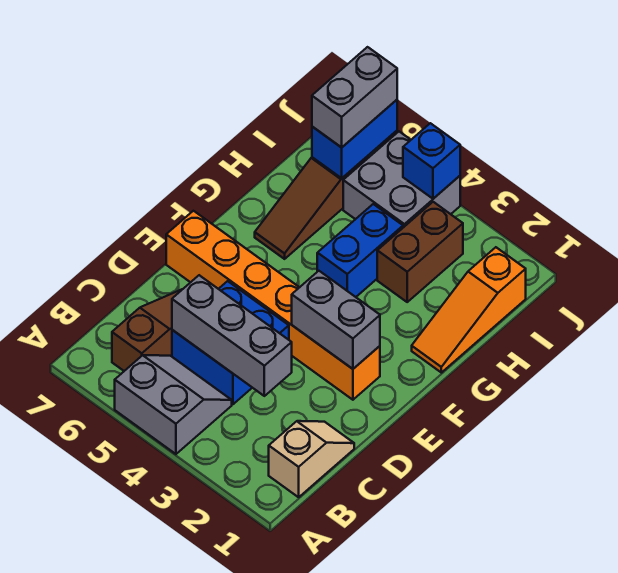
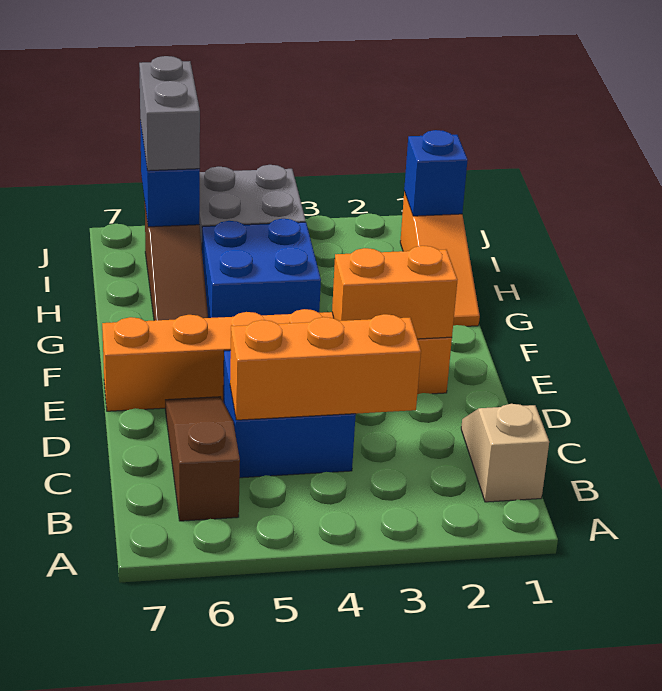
grey slope A4:B5 level 1 top A -> none
grey brick C3:C5 level 2 -> orange brick C3:C5 level 2
grey brick E2:E3 level 2 -> orange brick E2:E3 level 2
blue brick G4:H4 level 1 -> blue brick G4:H5 level 1
brown brick H3:I3 level 1 -> none
blue brick J4 level 2 -> blue brick I1 level 2

